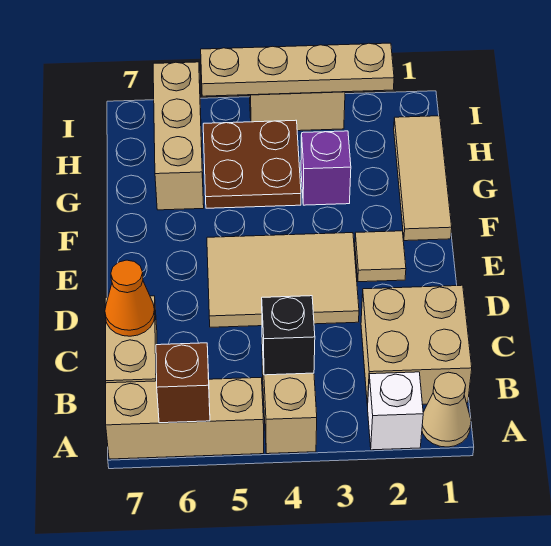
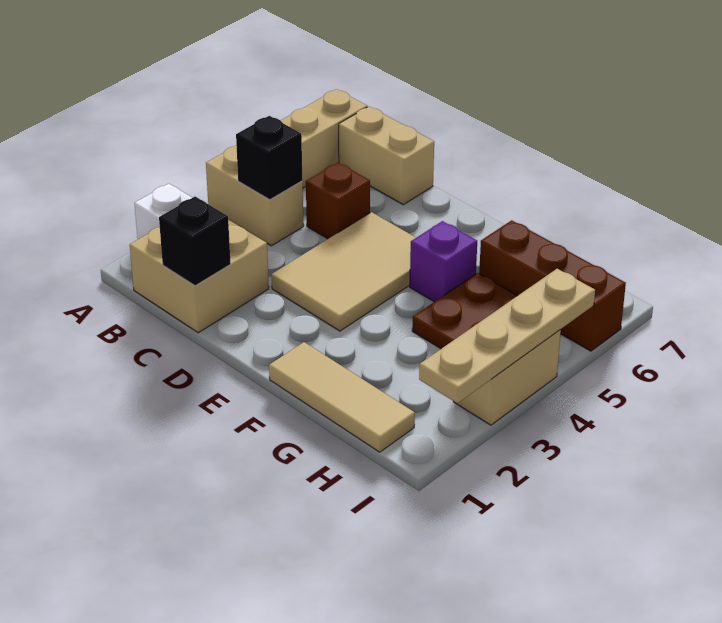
tan cone A1 level 1 -> none
brown brick A6 level 2 -> brown brick C5 level 1
none -> black brick C1 level 2
orange cone C7 level 2 -> none
tan tile E2 level 1 -> none
purple brick G3 level 1 -> purple brick F5 level 1
tan brick G6:I6 level 1 -> brown brick G6:I6 level 1

